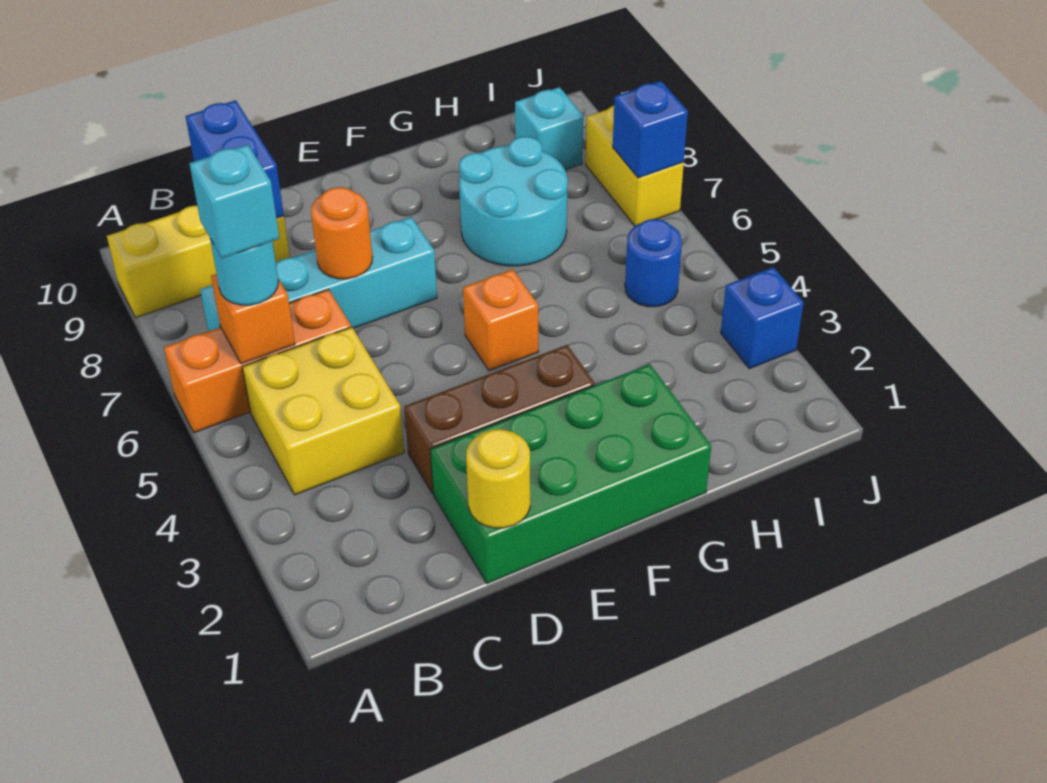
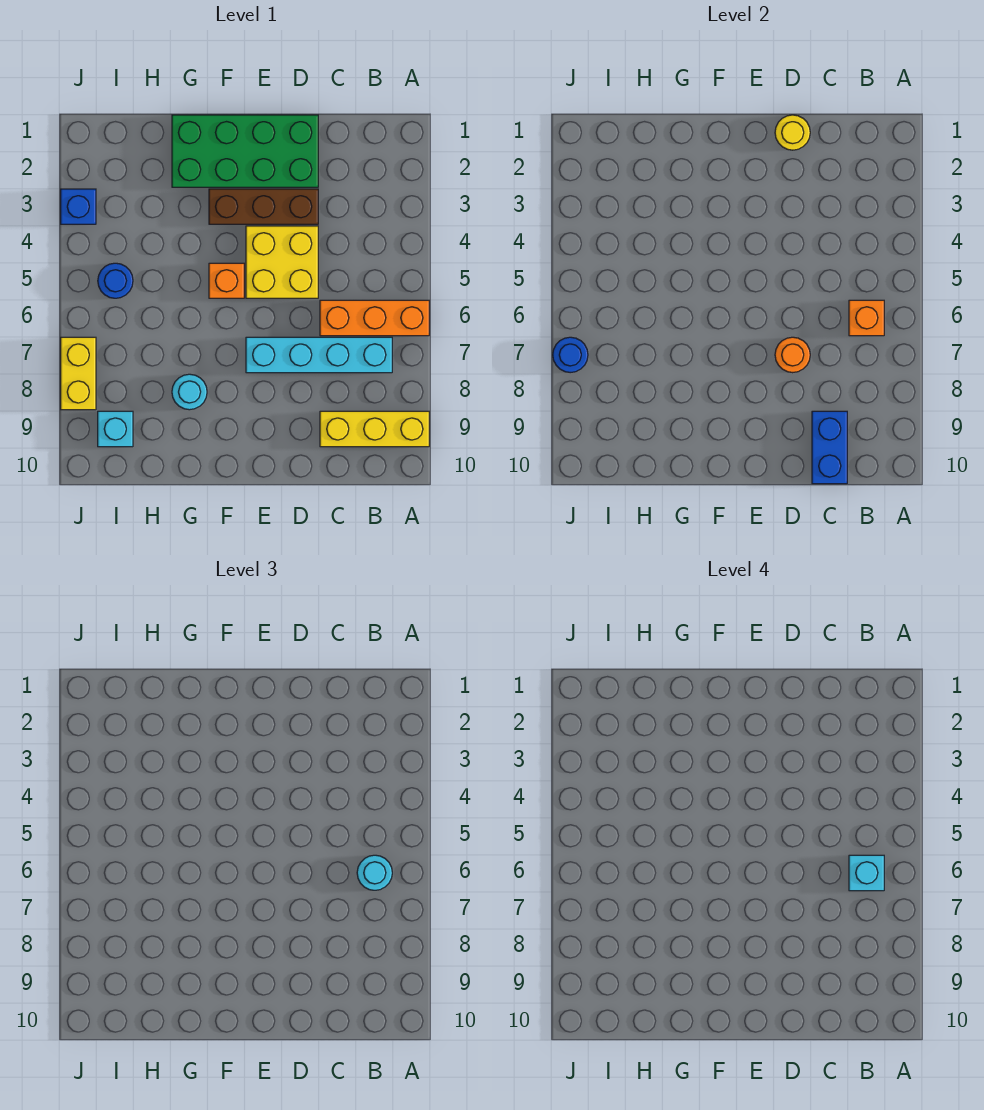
yellow brick B4:C5 level 1 -> yellow brick D4:E5 level 1
cyan round brick G7:H8 level 1 -> cyan round brick G8 level 1
blue brick J7 level 2 -> blue round brick J7 level 2

